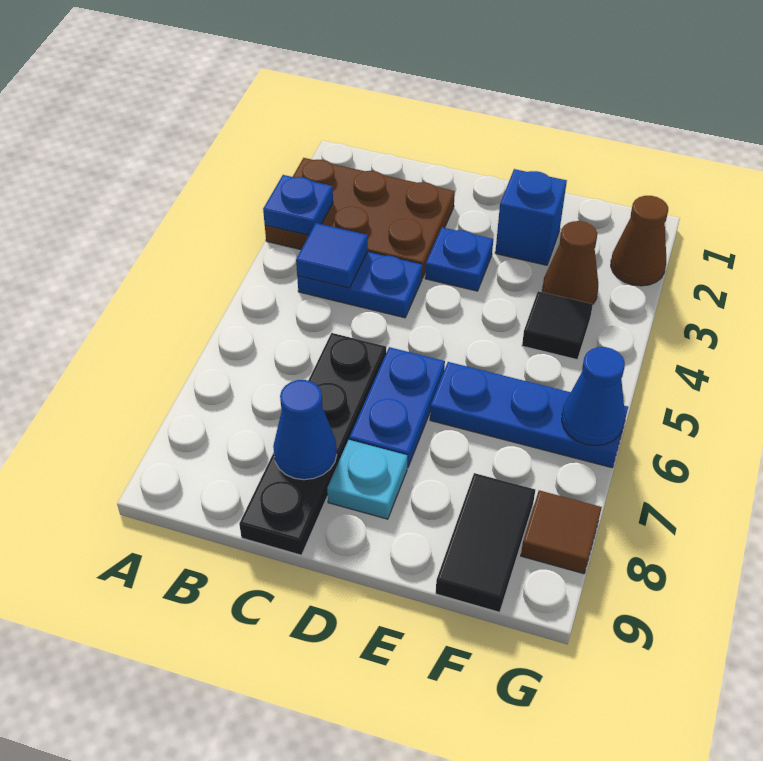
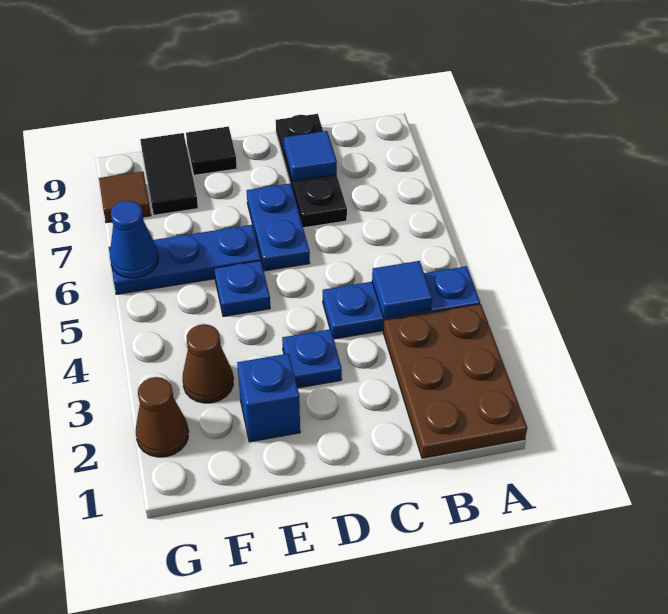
brown plate A2:C3 level 1 -> brown plate A1:B3 level 1
blue plate A3 level 2 -> blue plate E5 level 1
blue plate B4:C4 level 1 -> blue plate A4:C4 level 1
black plate C6:C9 level 1 -> black plate C7:C9 level 1
blue cone C8 level 2 -> blue tile C8 level 2
cyan plate D8 level 1 -> none
black tile F4 level 1 -> black tile E9 level 1

